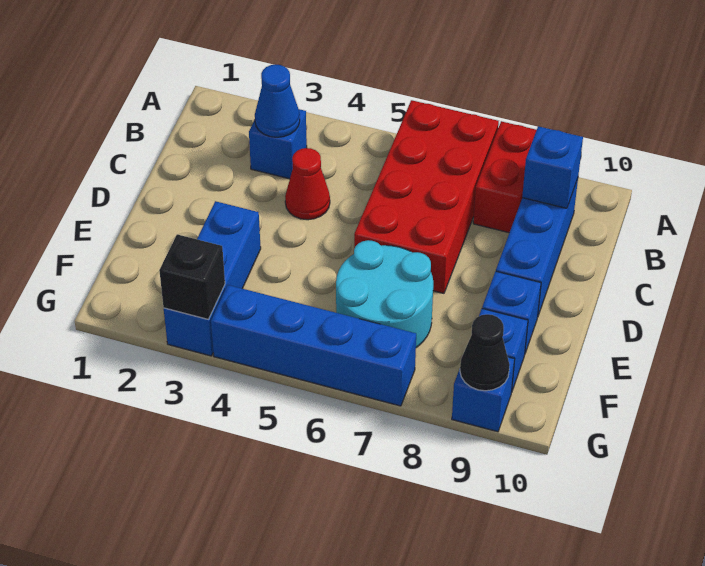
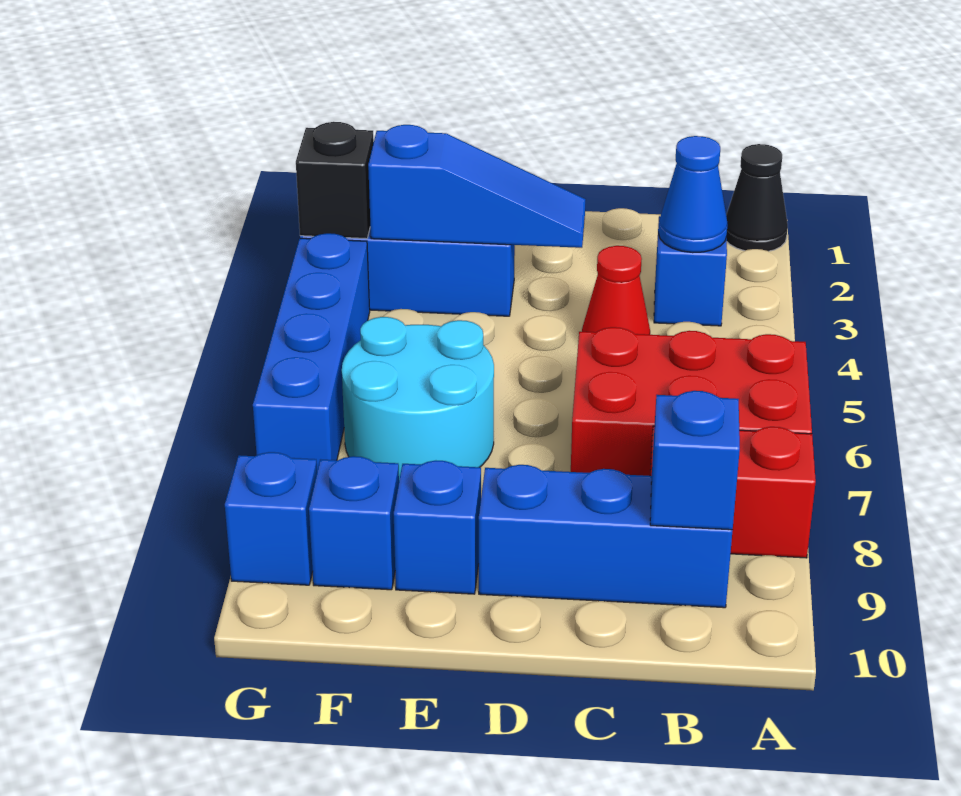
red brick A6:D7 level 1 -> red brick A6:C7 level 1
none -> blue slope D3:F3 level 2 top F
black cone G9 level 2 -> black cone A1 level 1

